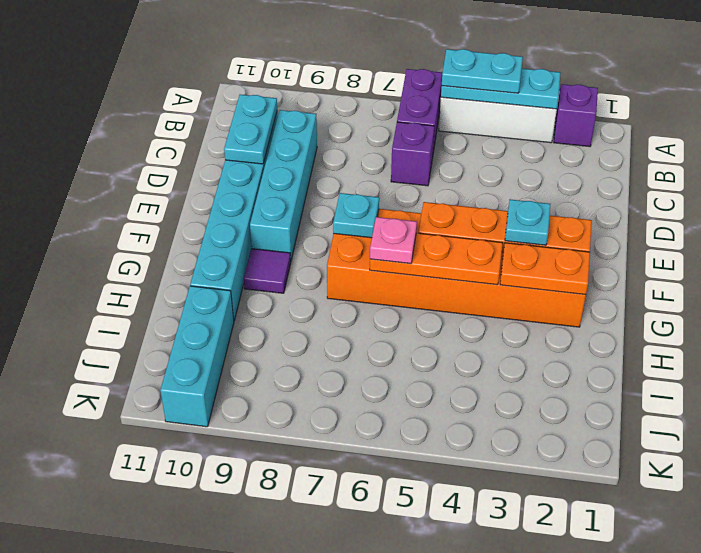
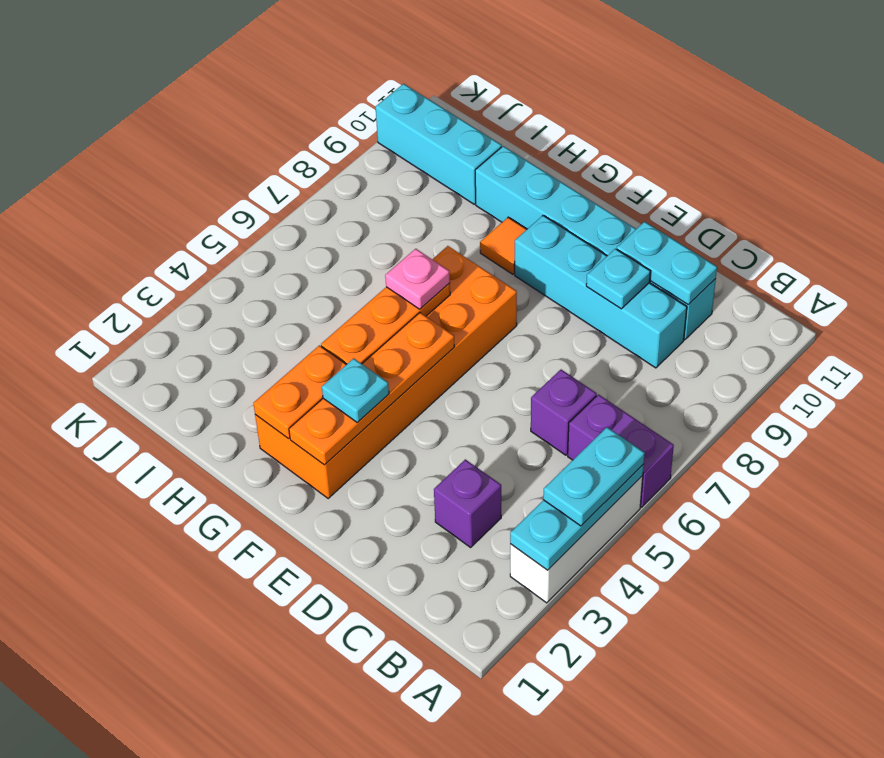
purple brick A2 level 1 -> purple brick C3 level 1
cyan plate F7 level 2 -> cyan plate D9 level 2
purple tile G9 level 1 -> orange tile G9 level 1

